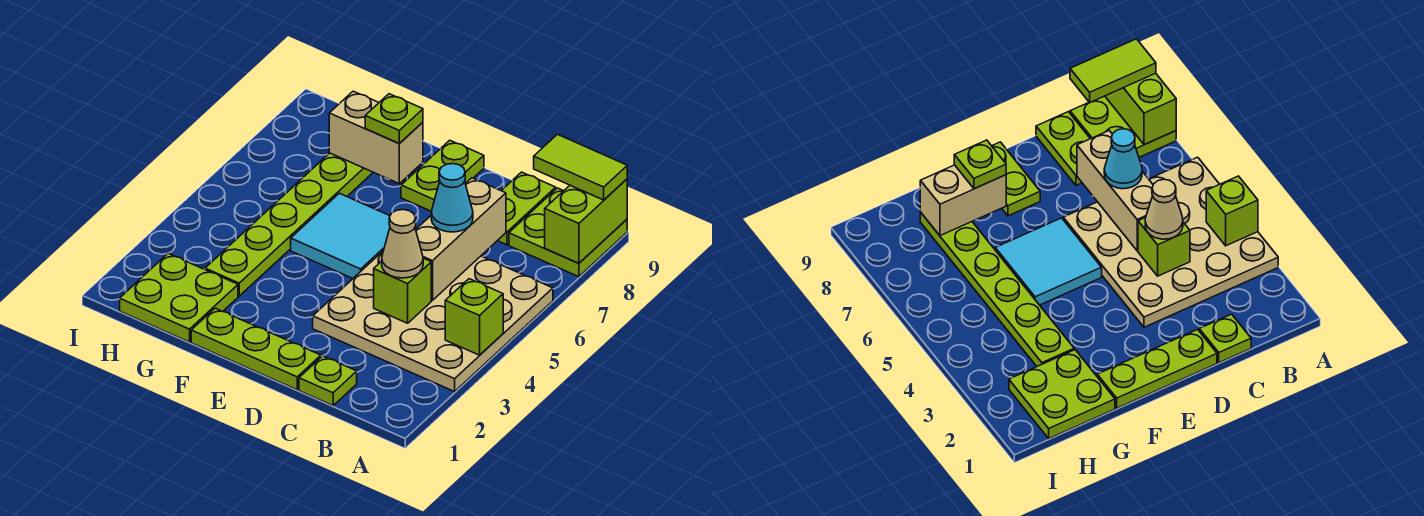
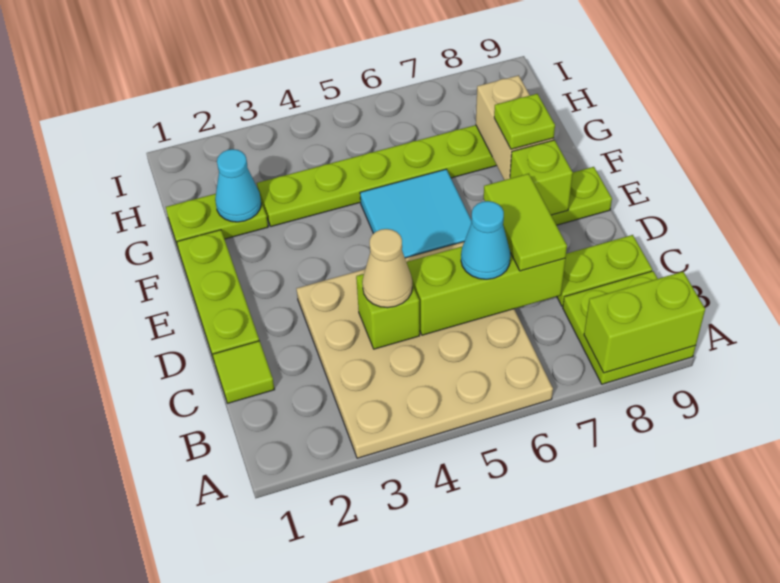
lime brick A4 level 2 -> lime brick E8 level 2
lime tile A9:B9 level 3 -> lime tile C7:D7 level 3
lime plate C1 level 1 -> lime tile C1 level 1
tan brick C5:C7 level 2 -> lime brick C5:C7 level 2
lime plate G1:H2 level 1 -> lime plate G1:G2 level 1
none -> cyan cone G2 level 2

